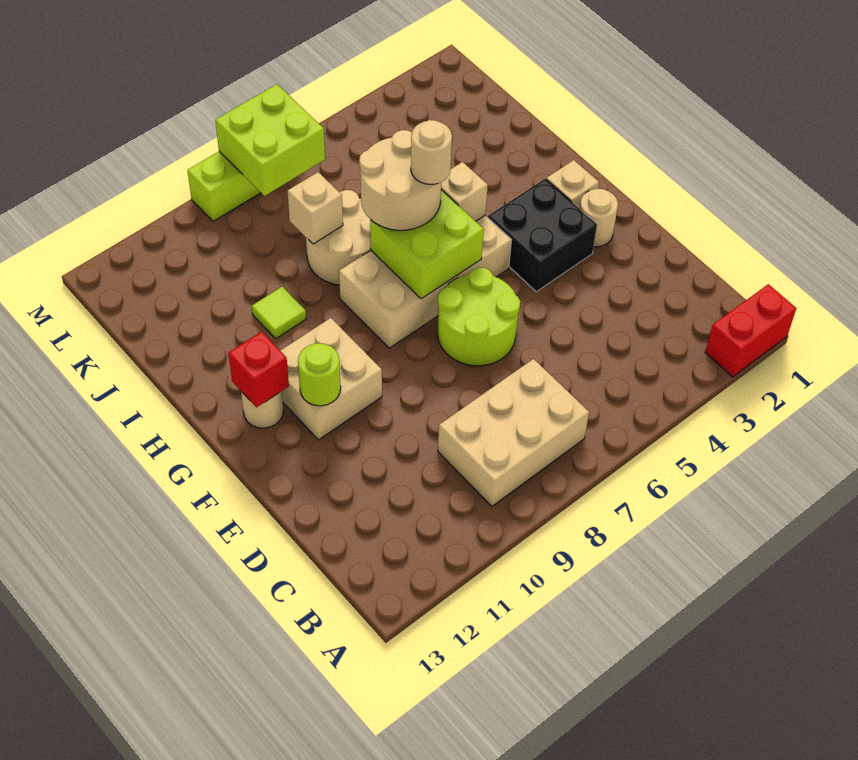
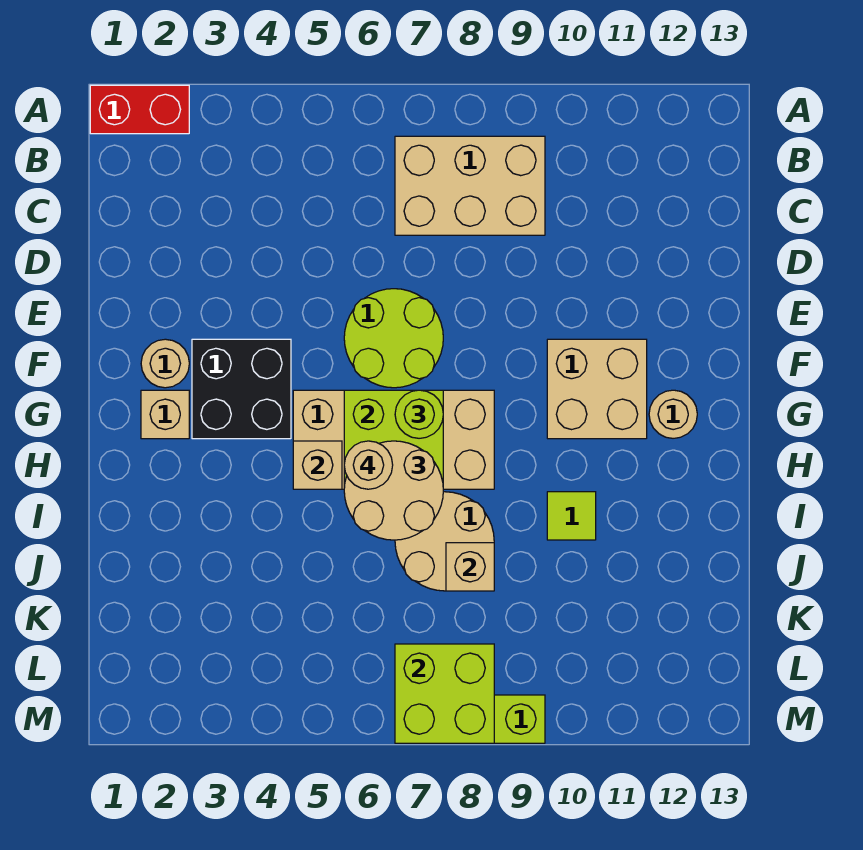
lime round brick F11 level 2 -> lime round brick G7 level 3
red brick G12 level 2 -> none

